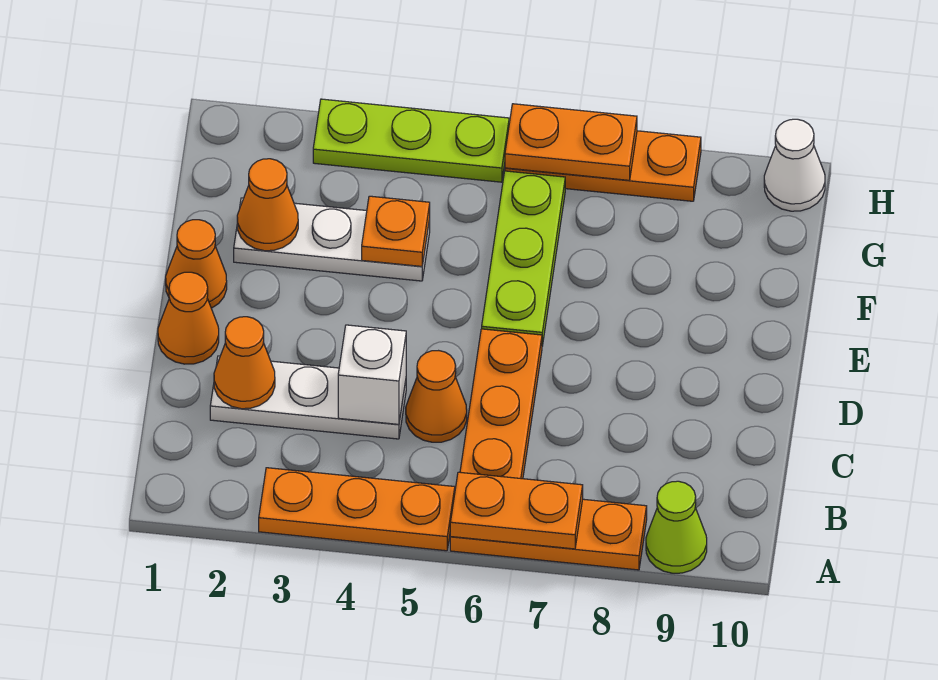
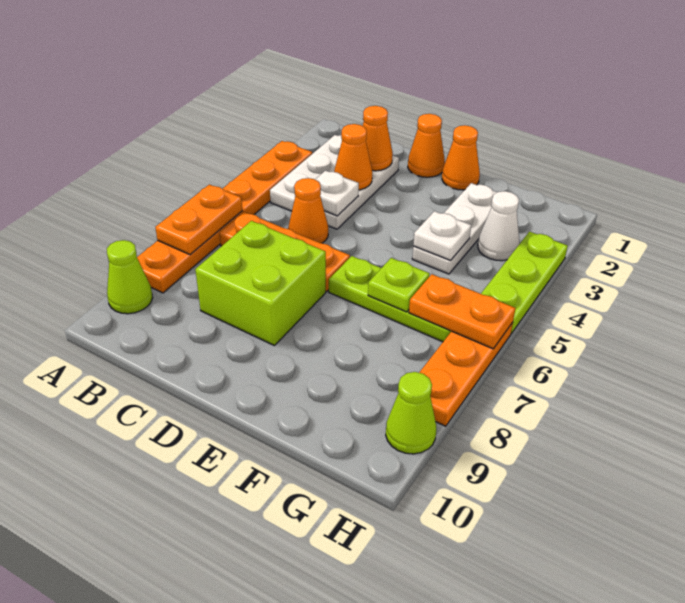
white plate C2:C4 level 1 -> white plate B2:C4 level 1
white brick C4 level 2 -> white plate C4 level 2
none -> lime brick C7:D8 level 1
orange cone F2 level 2 -> orange cone C3 level 2
orange plate F4 level 2 -> white plate F4 level 2
none -> lime plate F6 level 2
orange plate H6:H7 level 2 -> orange plate G6:H6 level 2
none -> lime cone H9 level 1
white cone H10 level 1 -> white cone G3 level 1

